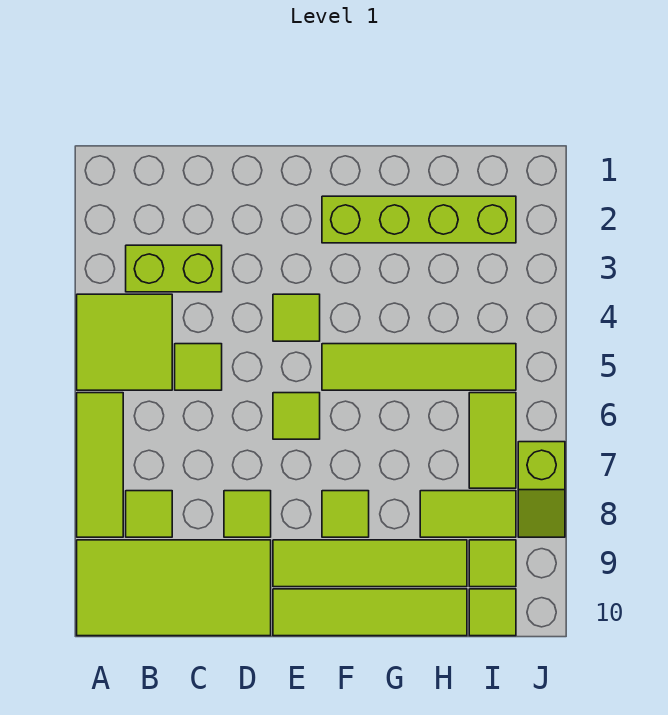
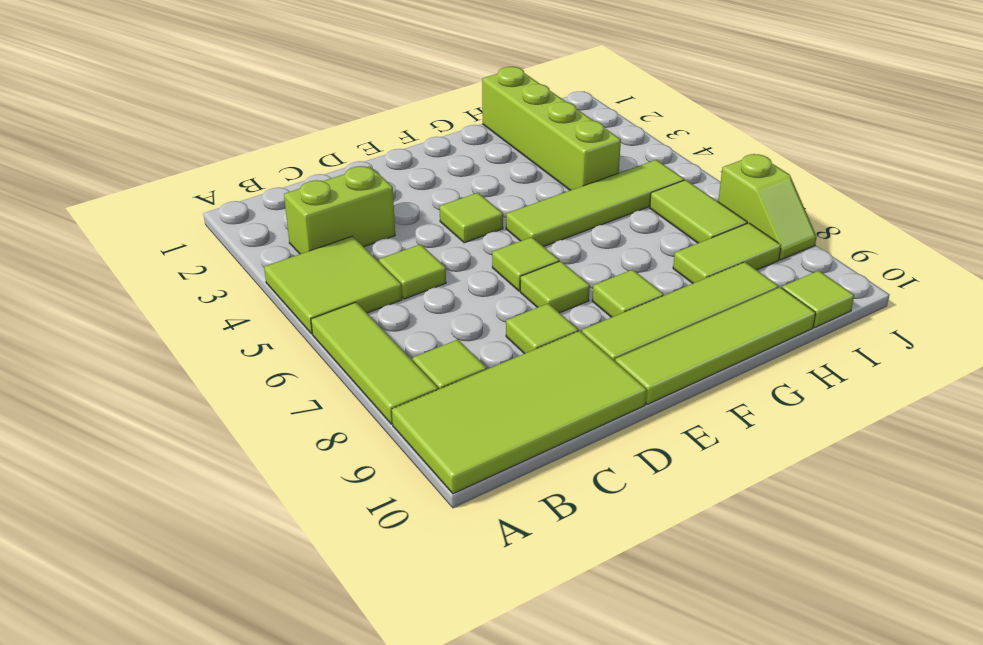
lime brick F2:I2 level 1 -> lime brick H1:H4 level 1
lime tile I9 level 1 -> lime tile E7 level 1

